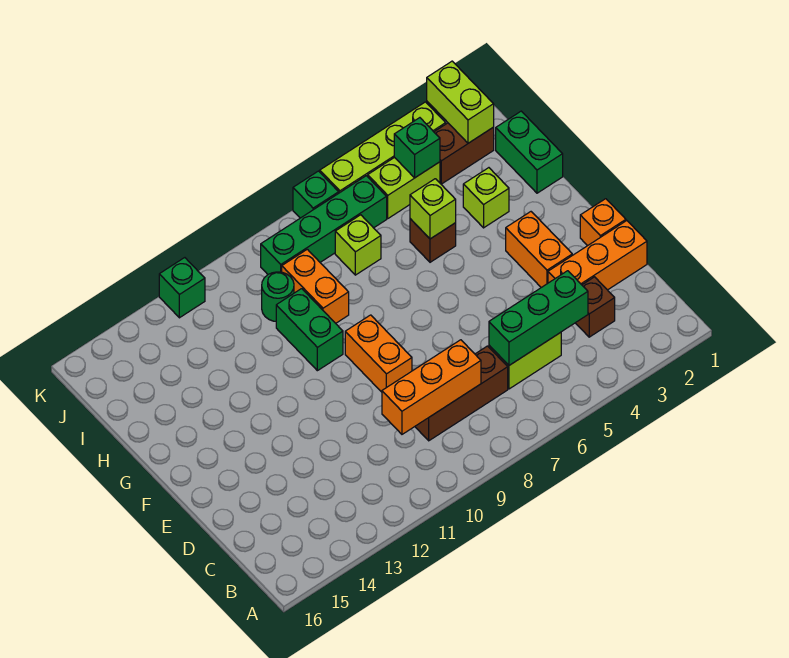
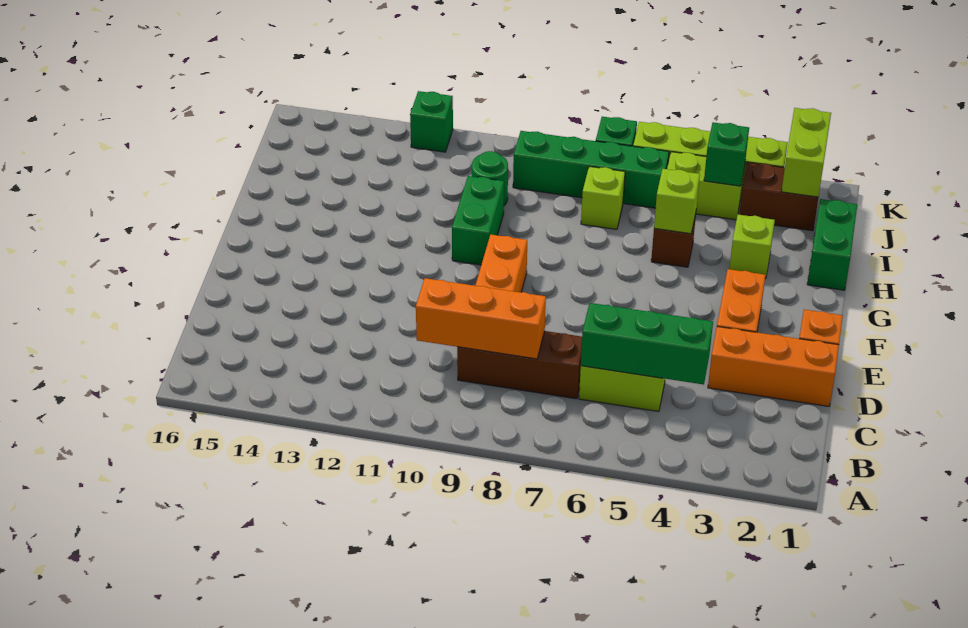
brown brick C3 level 1 -> none
orange brick H9:I9 level 1 -> none

